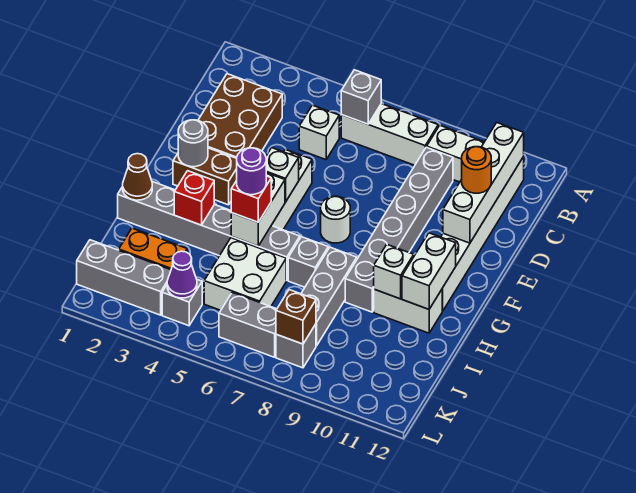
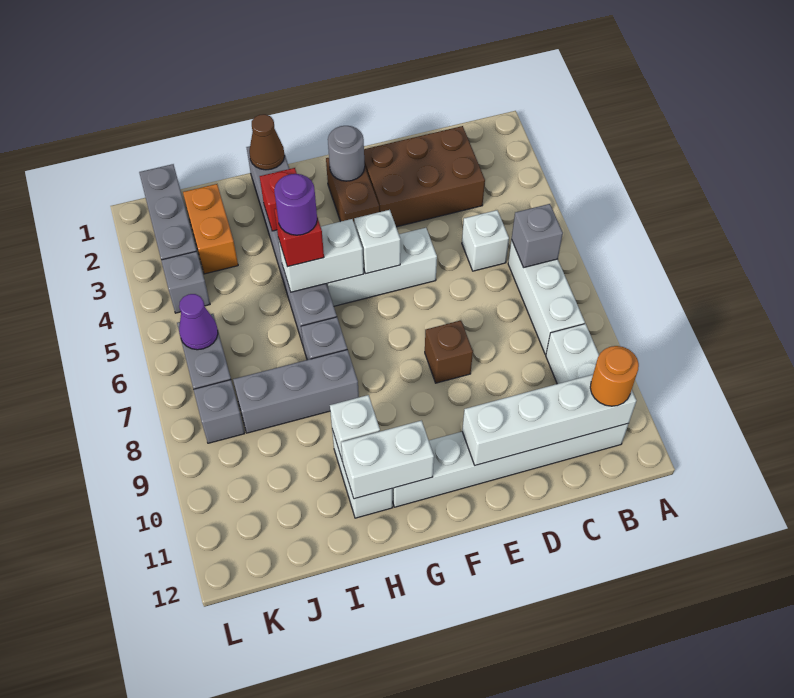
grey brick C9:H9 level 1 -> none
orange round brick D11 level 3 -> orange round brick B11 level 3
white round brick F7 level 1 -> none
white brick I5:J6 level 1 -> none
purple cone K4 level 2 -> purple cone K6 level 2
brown brick K8 level 2 -> brown brick E8 level 1

